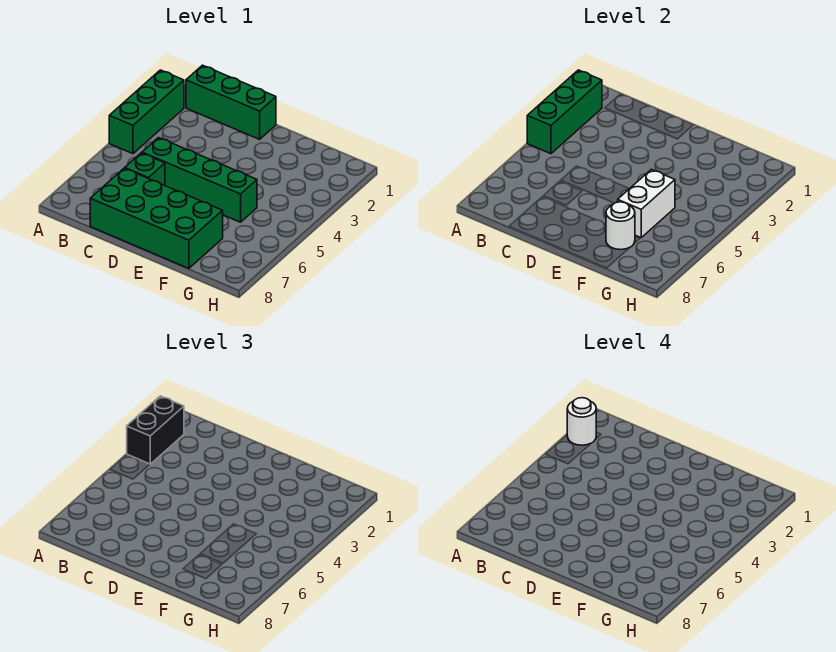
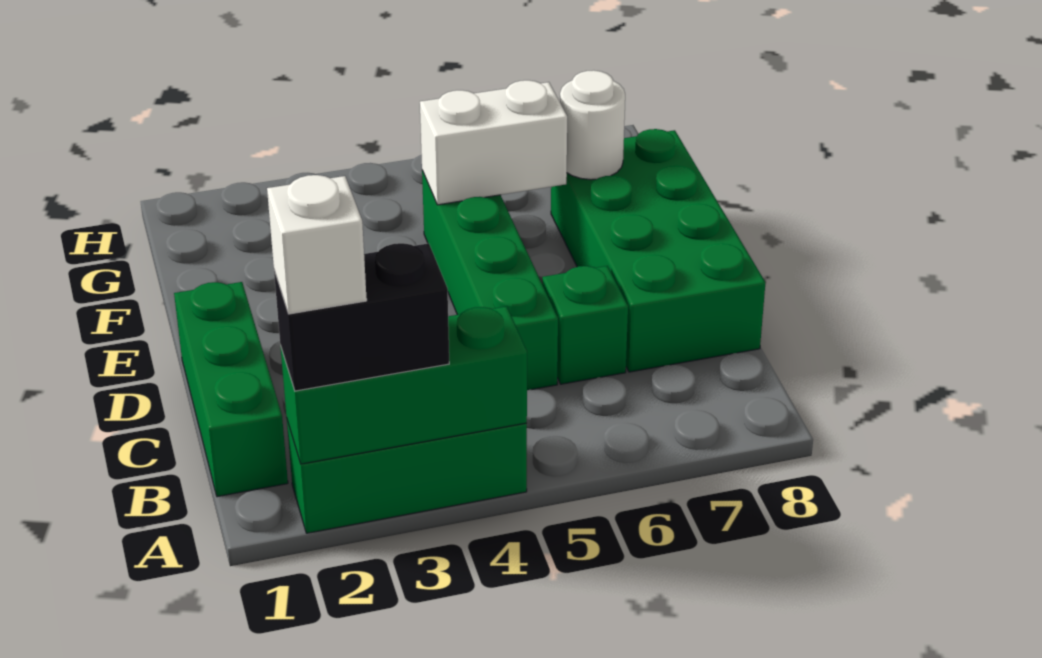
white round brick A2 level 4 -> white brick A2 level 4

